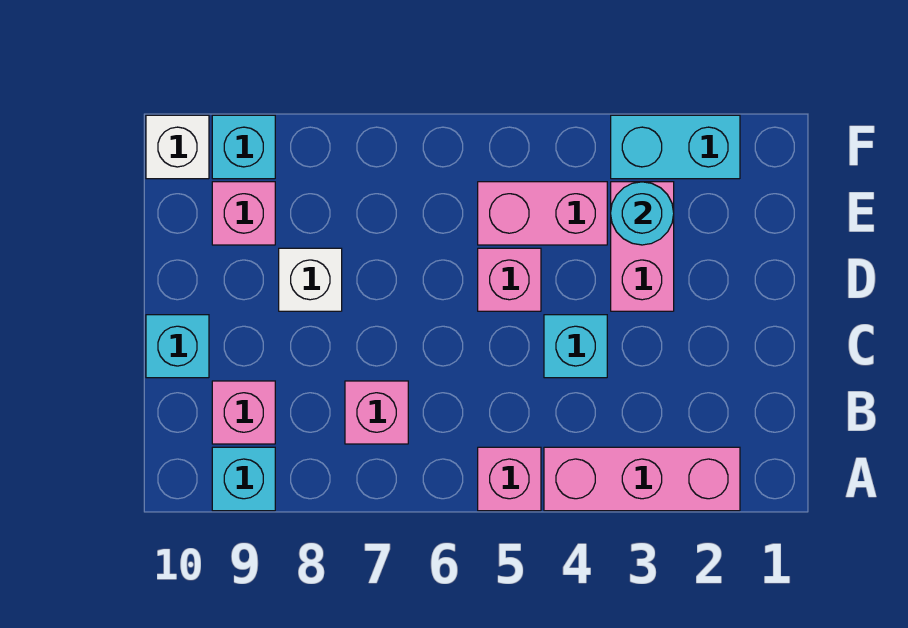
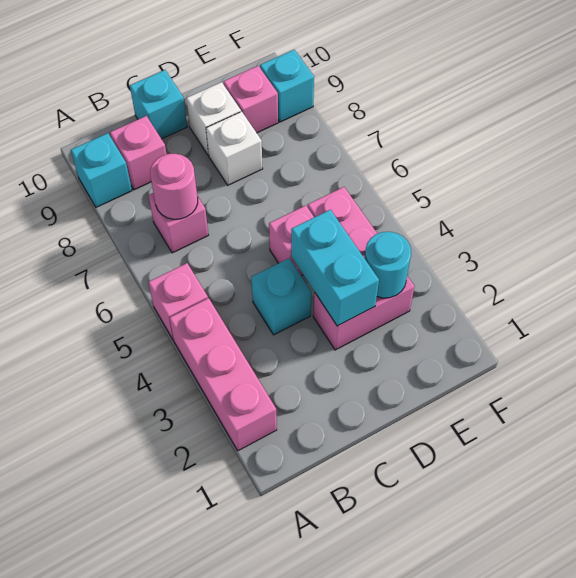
none -> pink round brick B7 level 2
cyan brick F2:F3 level 1 -> cyan brick D3:D4 level 2
white brick F10 level 1 -> white brick D9 level 1

